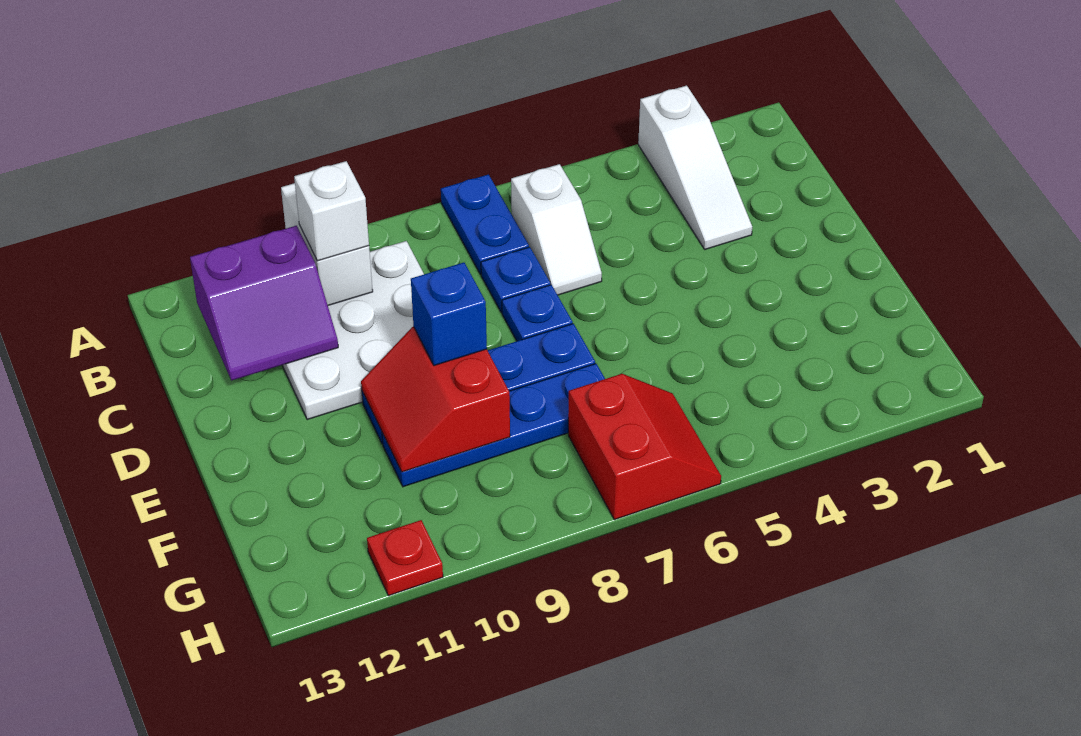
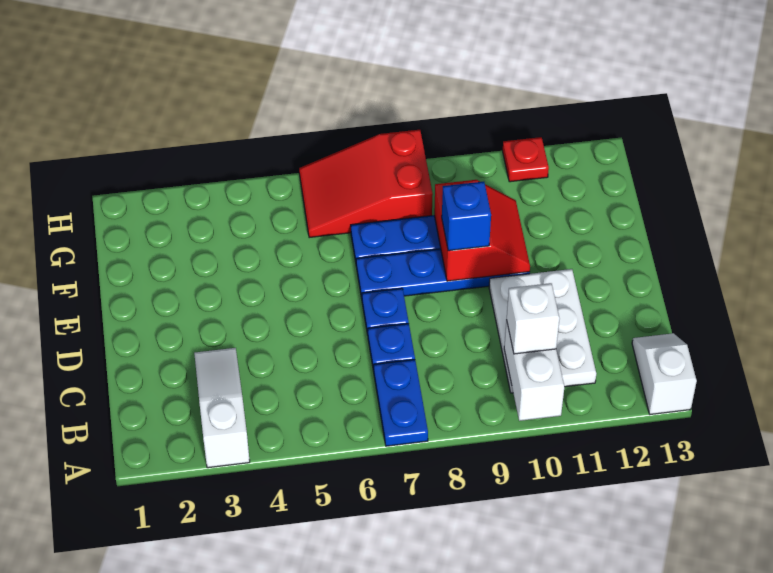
white slope B6:C6 level 1 top B -> white slope A13:B13 level 1 top A
white plate B9:D11 level 1 -> white plate B10:D11 level 1
purple slope B11:C12 level 2 top B -> none
red slope G6:H7 level 1 top 7 -> red slope G6:H8 level 1 top 8

